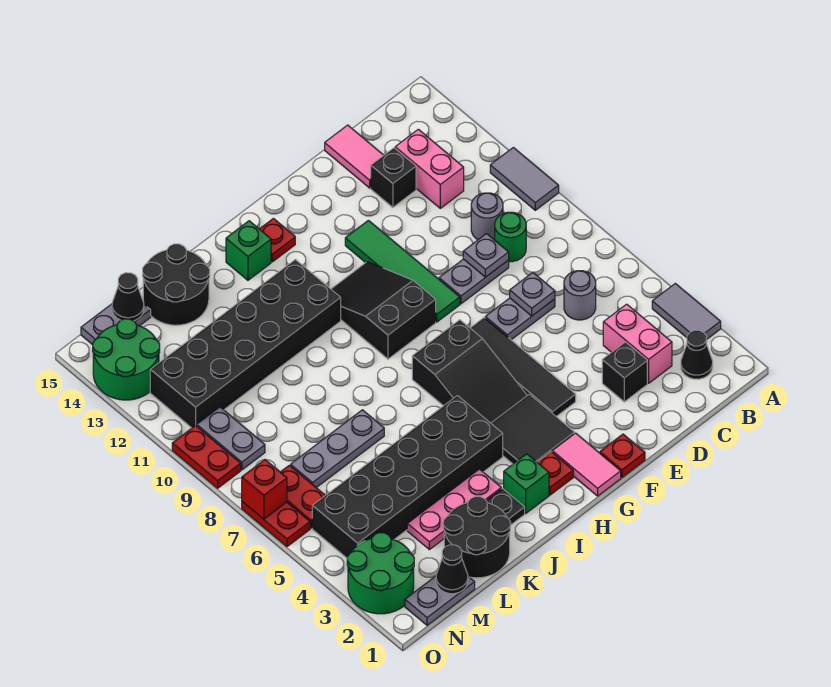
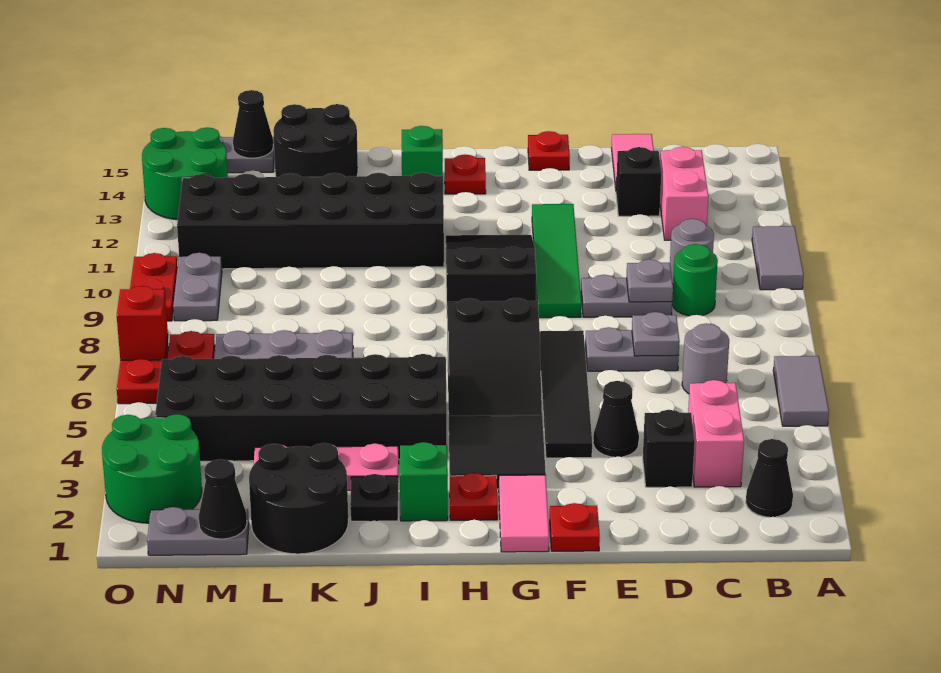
grey tile A3:A4 level 1 -> grey tile A5:A6 level 1
none -> black cone E4 level 1
none -> red plate F15 level 1

